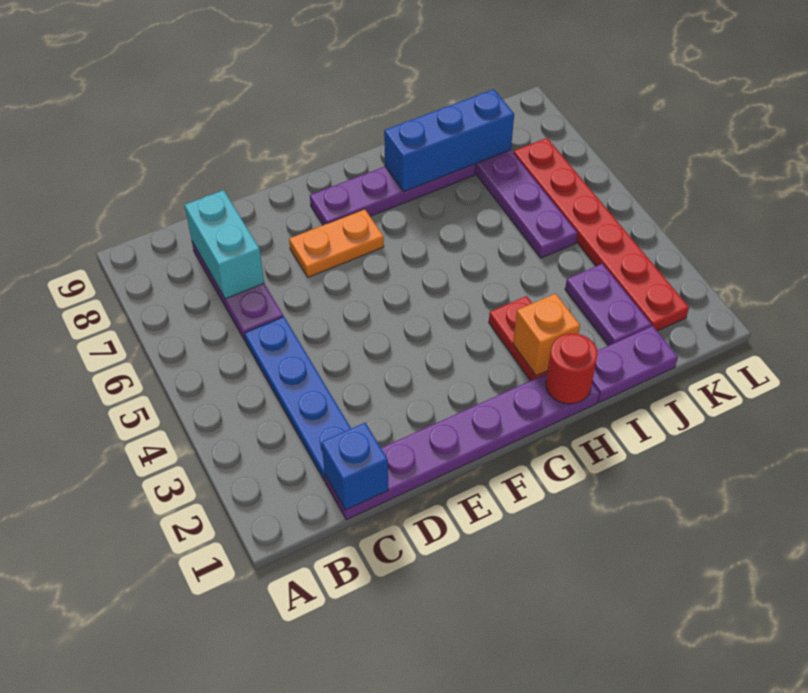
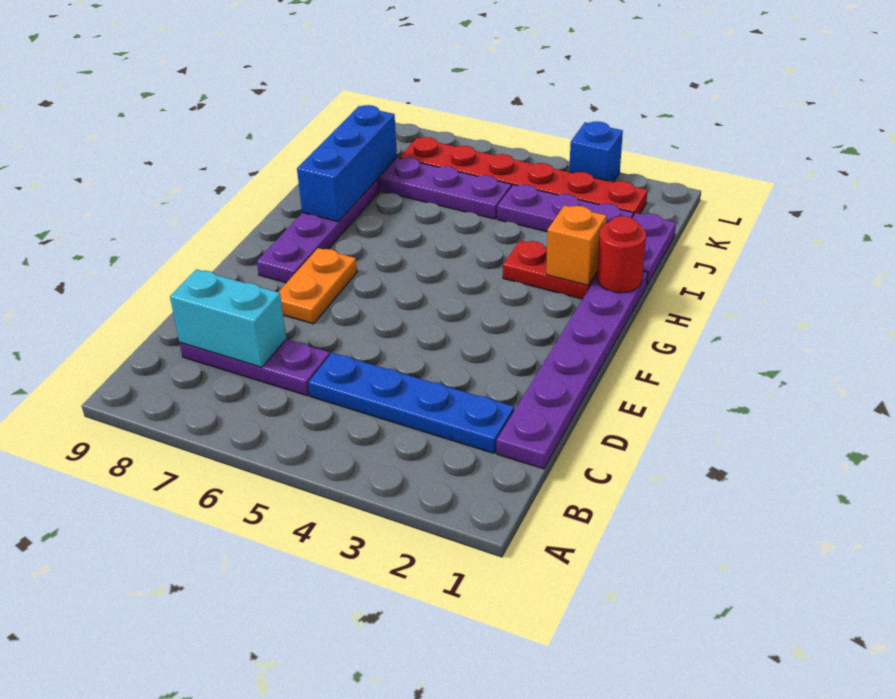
blue brick C1 level 2 -> blue brick L3 level 1
purple plate J2:J3 level 1 -> purple plate J2:J4 level 1

